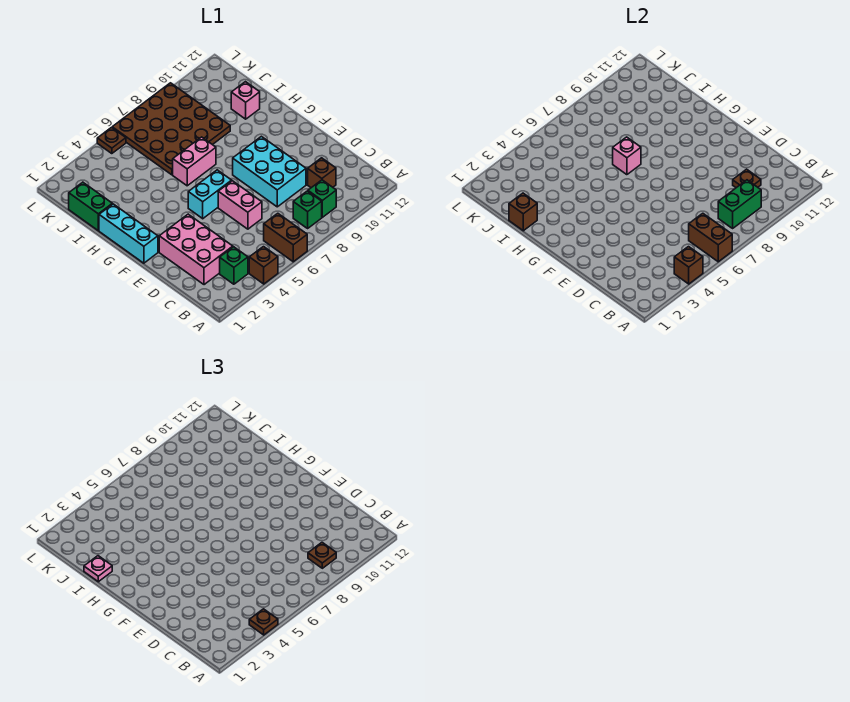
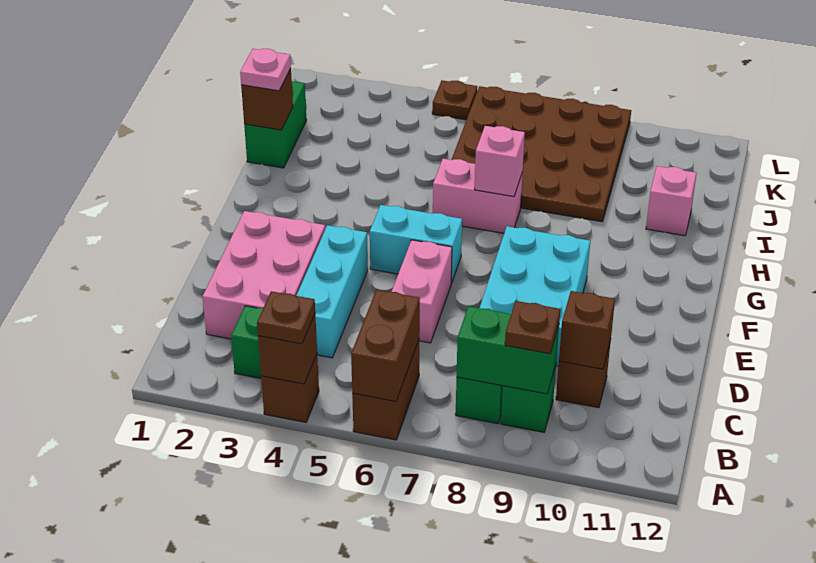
brown plate C10 level 2 -> brown brick C10 level 2
cyan brick F1:H1 level 1 -> cyan brick C4:E4 level 1

